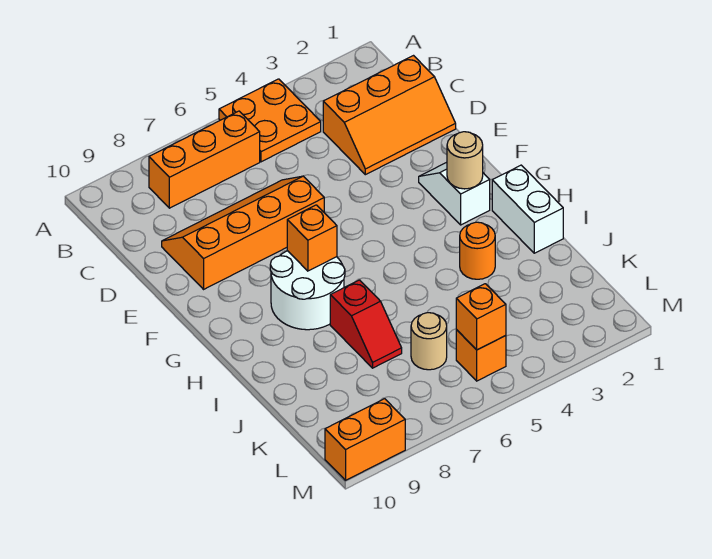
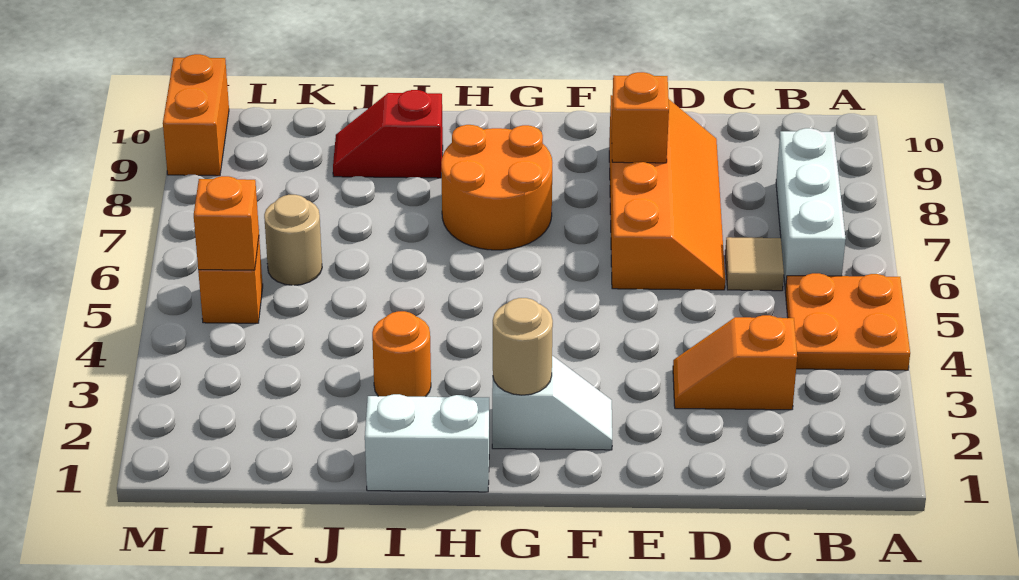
orange brick B6:B8 level 1 -> white brick B6:B8 level 1
orange slope C1:D3 level 1 top C -> orange slope C3:D3 level 1 top C
none -> tan tile C6 level 1
white round brick G7:H8 level 1 -> orange round brick G7:H8 level 1
orange brick G7 level 2 -> orange brick E8 level 2
red slope I7:J7 level 1 top I -> red slope I9:J9 level 1 top I

